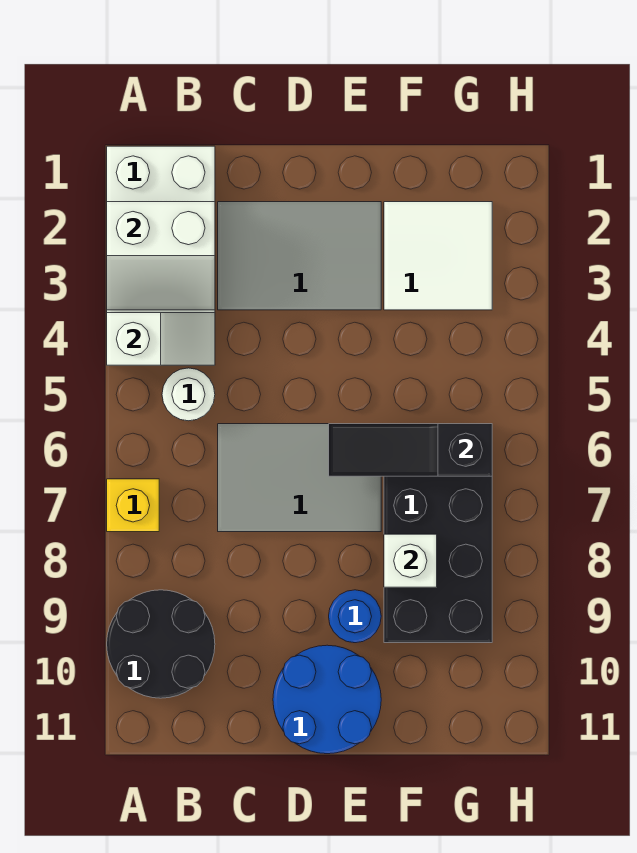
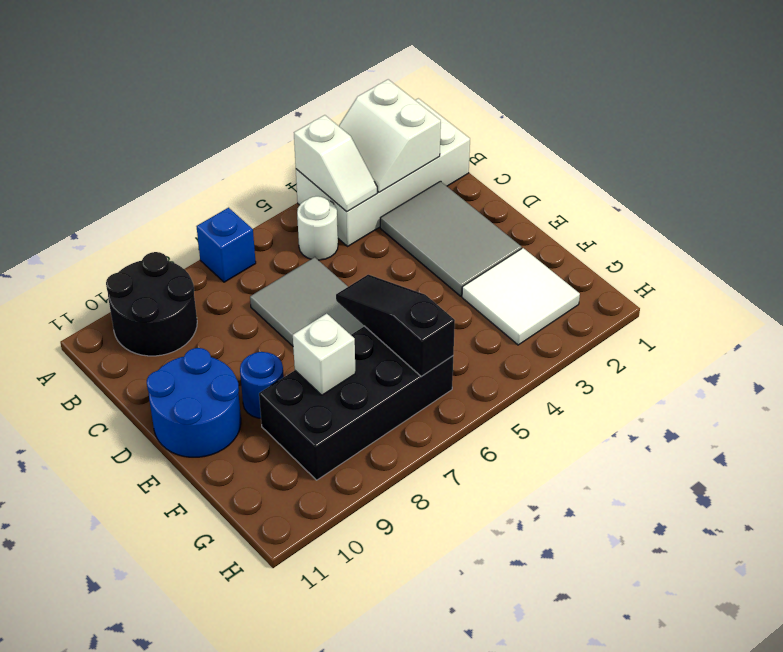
yellow brick A7 level 1 -> blue brick A7 level 1

